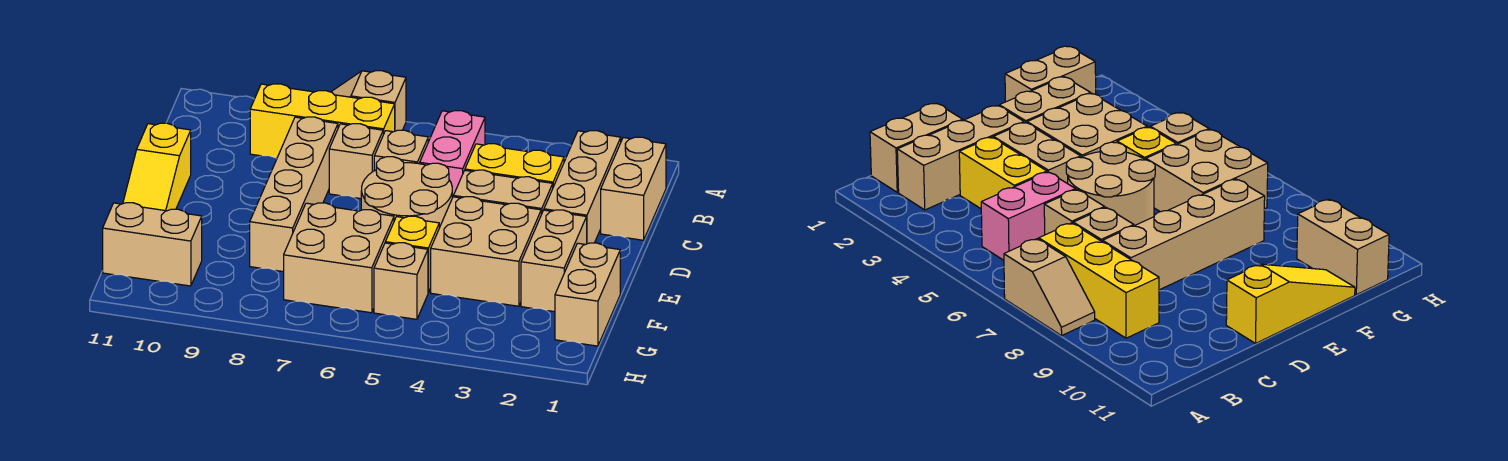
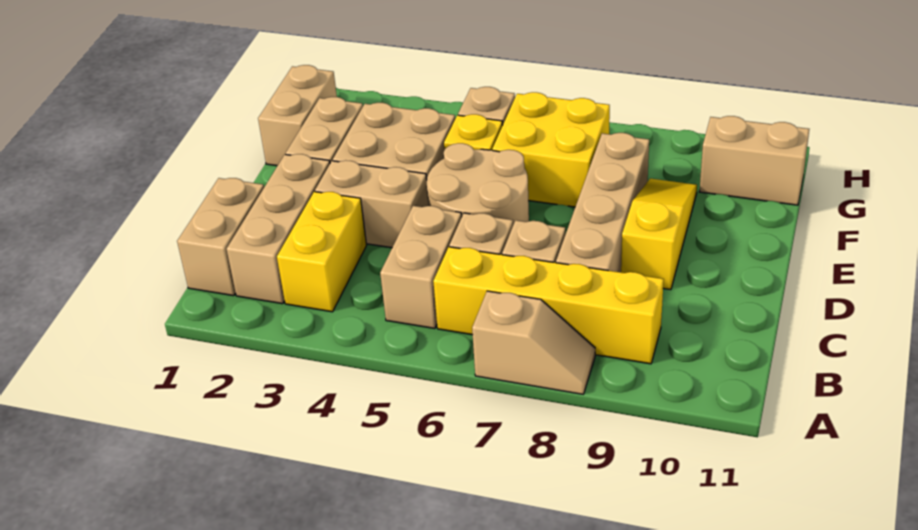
pink brick B5:C5 level 1 -> tan brick B5:C5 level 1
yellow brick B7:B9 level 1 -> yellow brick B6:B9 level 1
yellow brick C3:C4 level 1 -> yellow brick B3:C3 level 1
yellow slope D11:F11 level 1 top D -> yellow slope D9:F9 level 1 top D
tan brick F6:G7 level 1 -> yellow brick F6:G7 level 1

